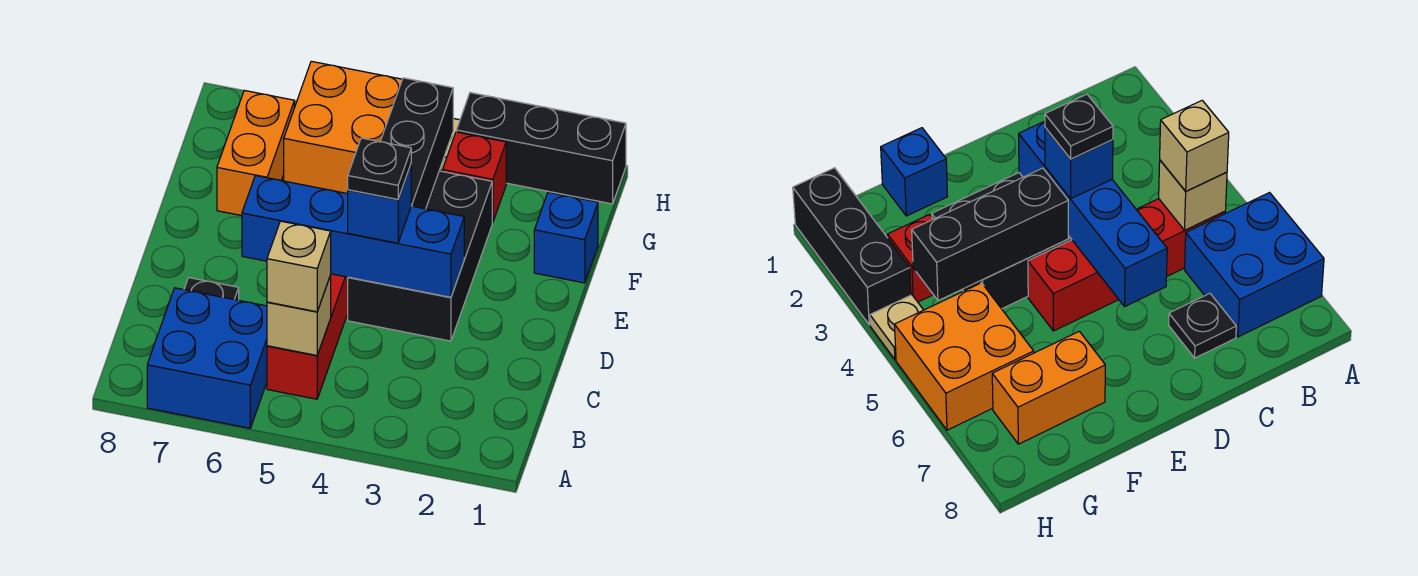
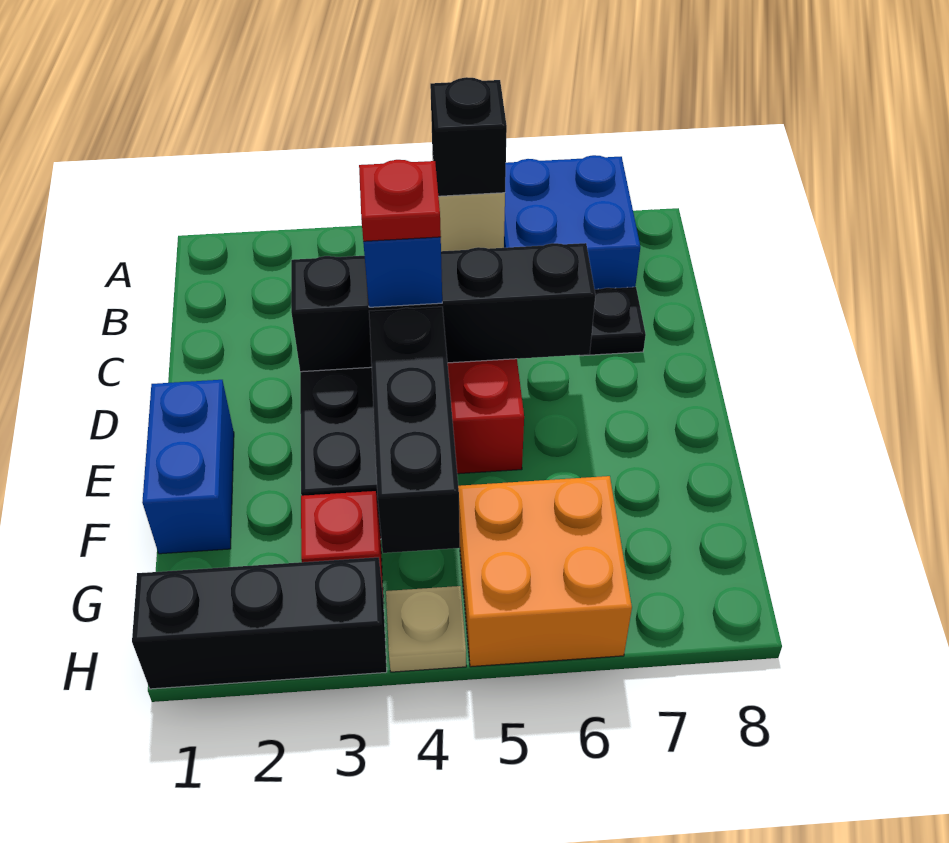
tan brick B5 level 3 -> black brick B5 level 3
blue brick D3:D6 level 2 -> black brick D3:D6 level 2
black plate D4 level 4 -> red plate D4 level 4
blue brick F1 level 1 -> blue brick E1:F1 level 1
orange brick F7:G7 level 1 -> none

